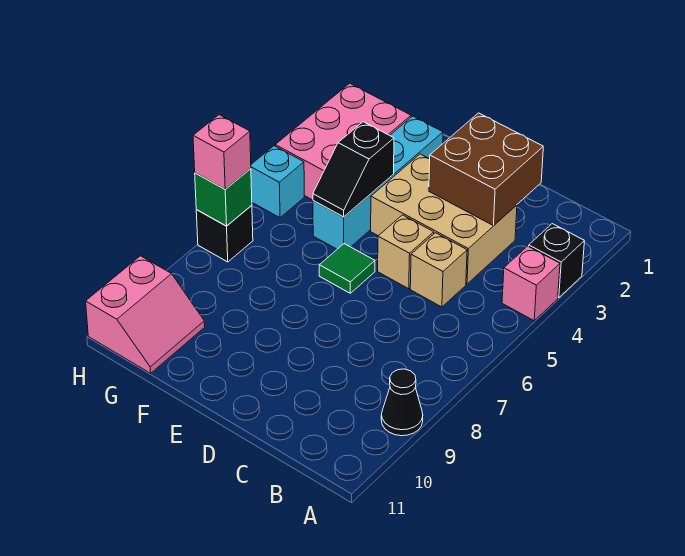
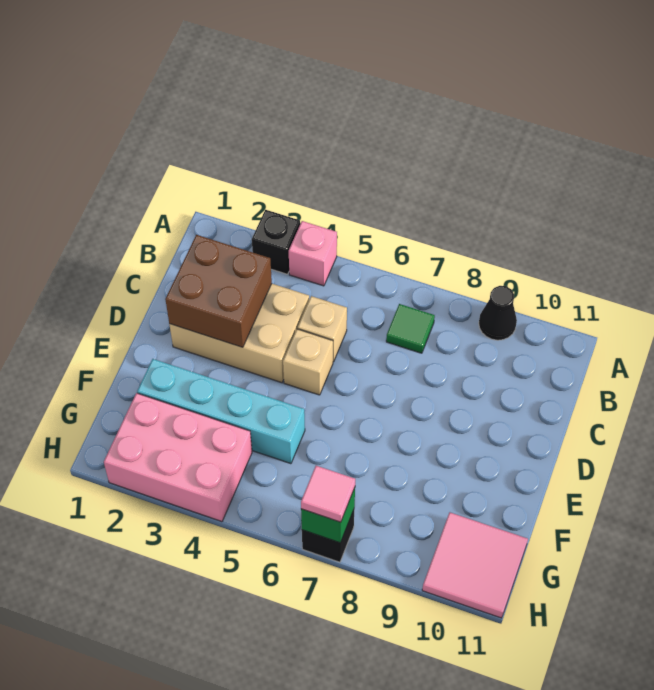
tan brick C3:E4 level 1 -> tan brick C2:D4 level 1
green tile E6 level 1 -> green tile B7 level 1
black slope F4:F5 level 2 top 4 -> none
pink slope G10:H11 level 1 top H -> pink tile G10:H11 level 1
cyan brick H5 level 1 -> none
pink brick H7 level 3 -> pink tile H7 level 3

